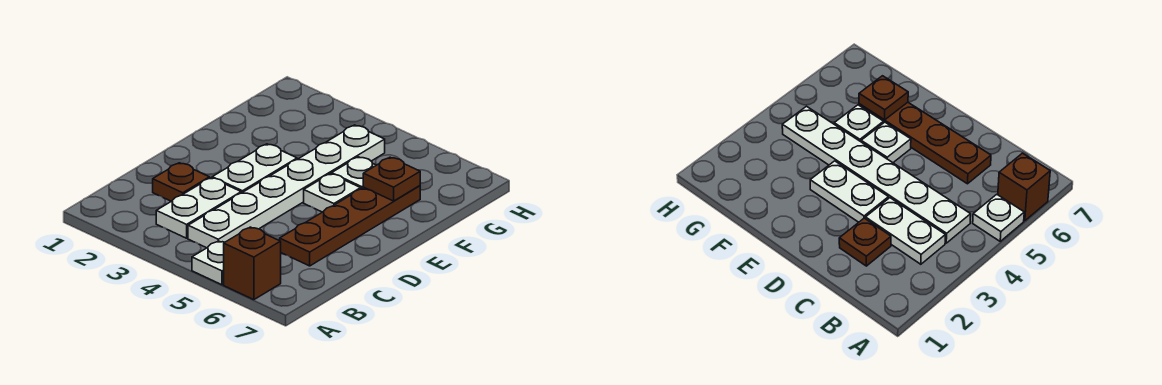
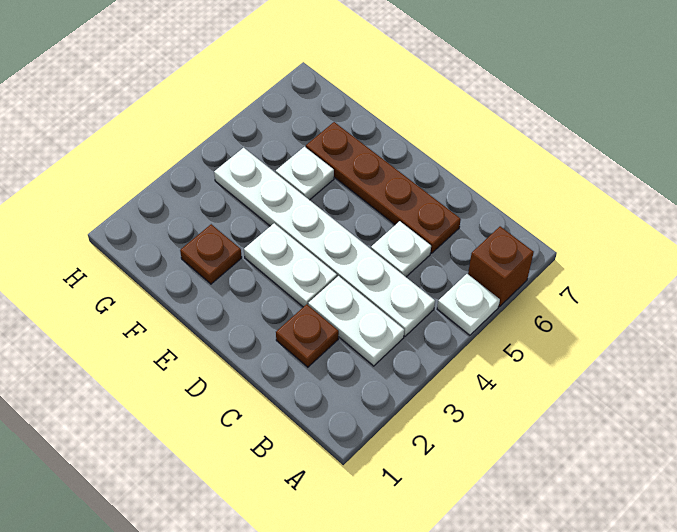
white plate E5 level 1 -> white plate C5 level 1
brown plate F6 level 2 -> brown plate F2 level 1

